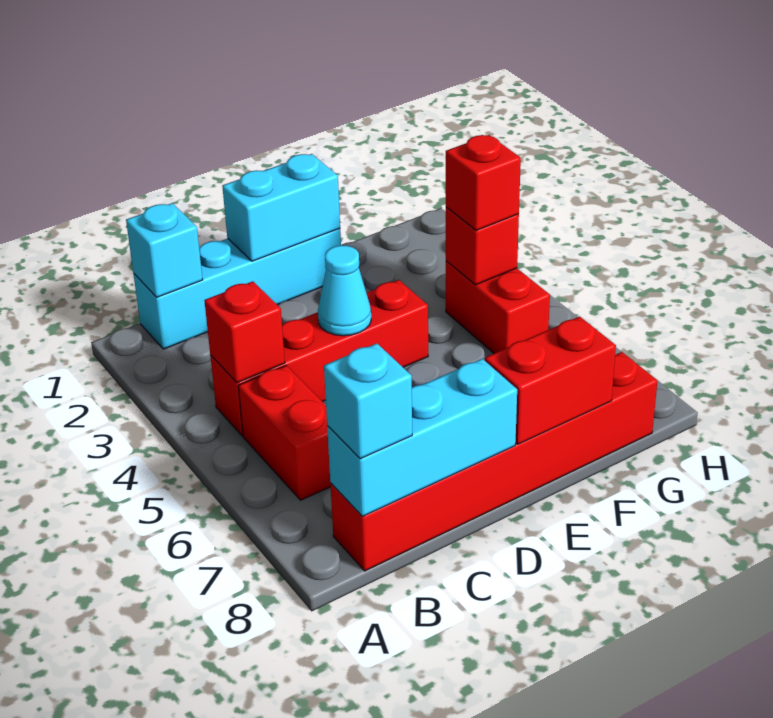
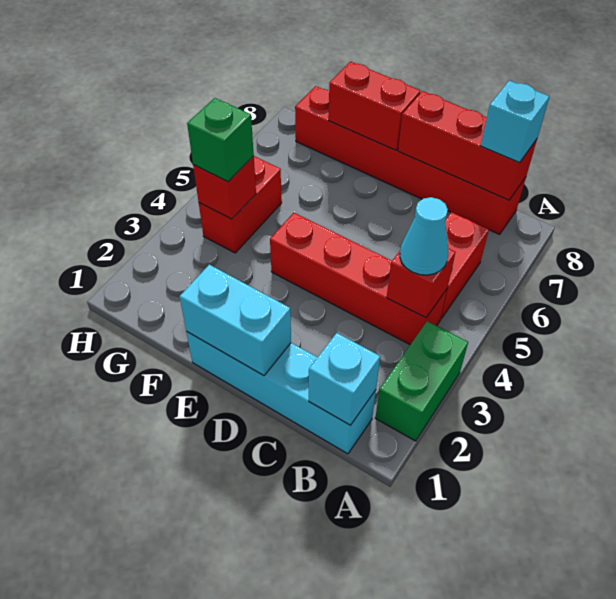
none -> green brick A2:A3 level 1
cyan brick B8:D8 level 2 -> red brick B8:D8 level 2
cyan cone D4 level 2 -> cyan cone B4 level 3
red brick G4 level 3 -> green brick G4 level 3

